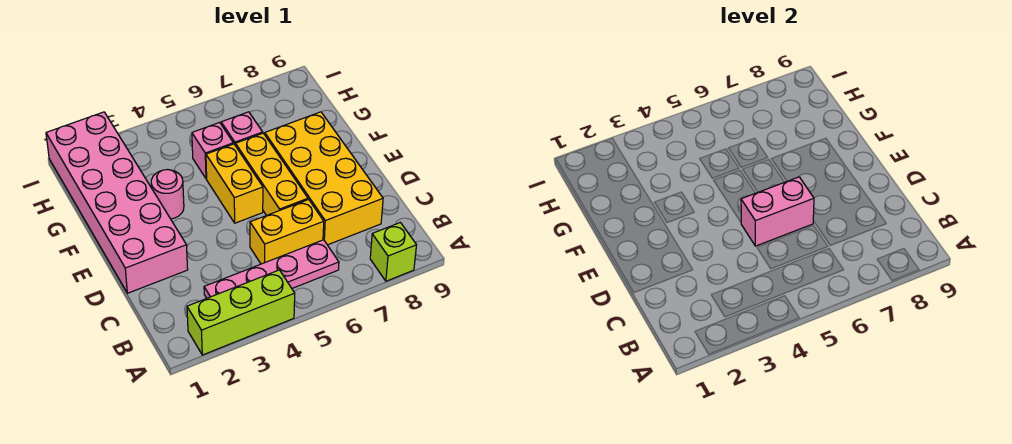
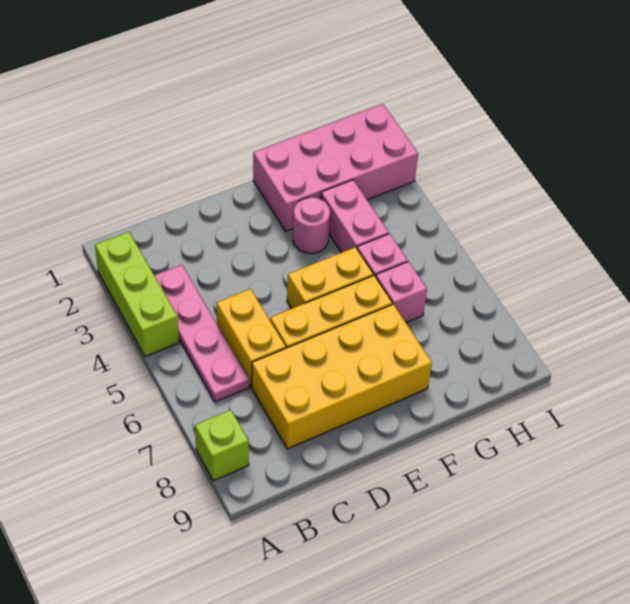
pink brick D1:I2 level 1 -> pink brick F1:I2 level 1
pink brick D5:D6 level 2 -> pink brick G3:G4 level 1

